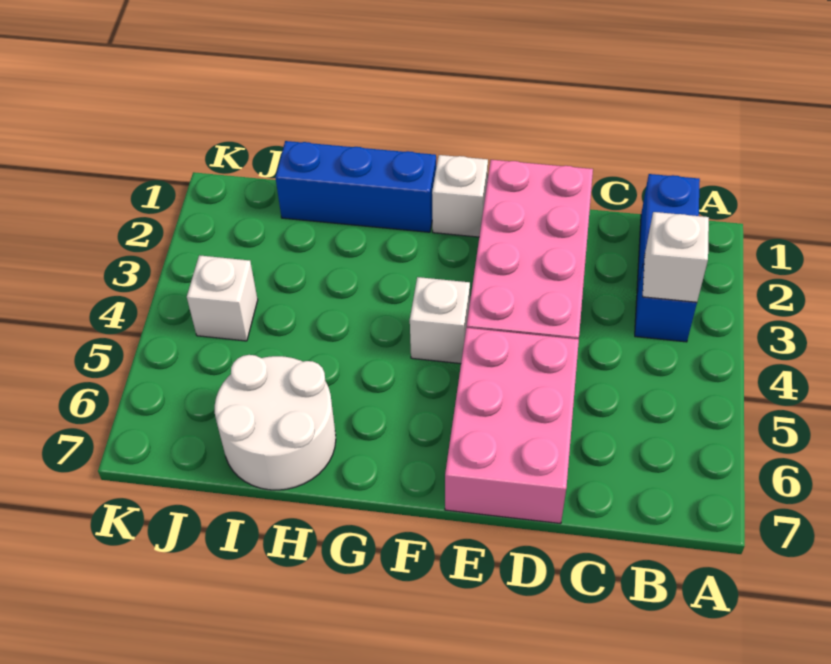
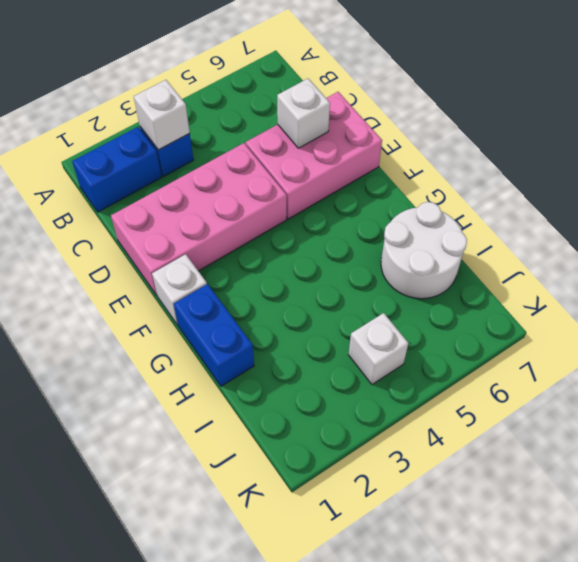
white brick F4 level 1 -> white brick D6 level 2
blue brick G1:I1 level 1 -> blue brick G1:H1 level 1

